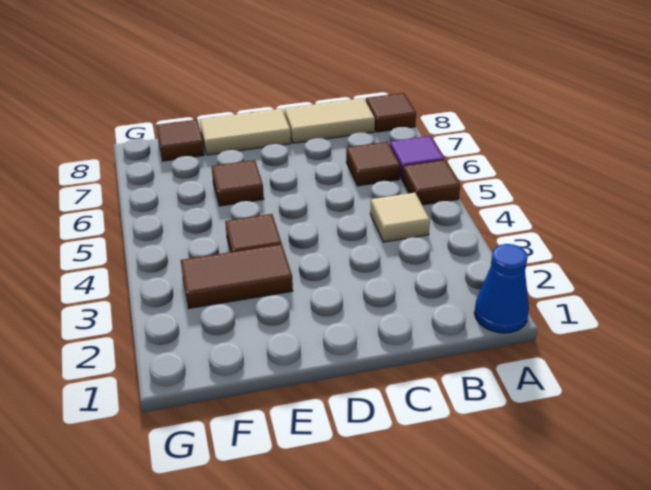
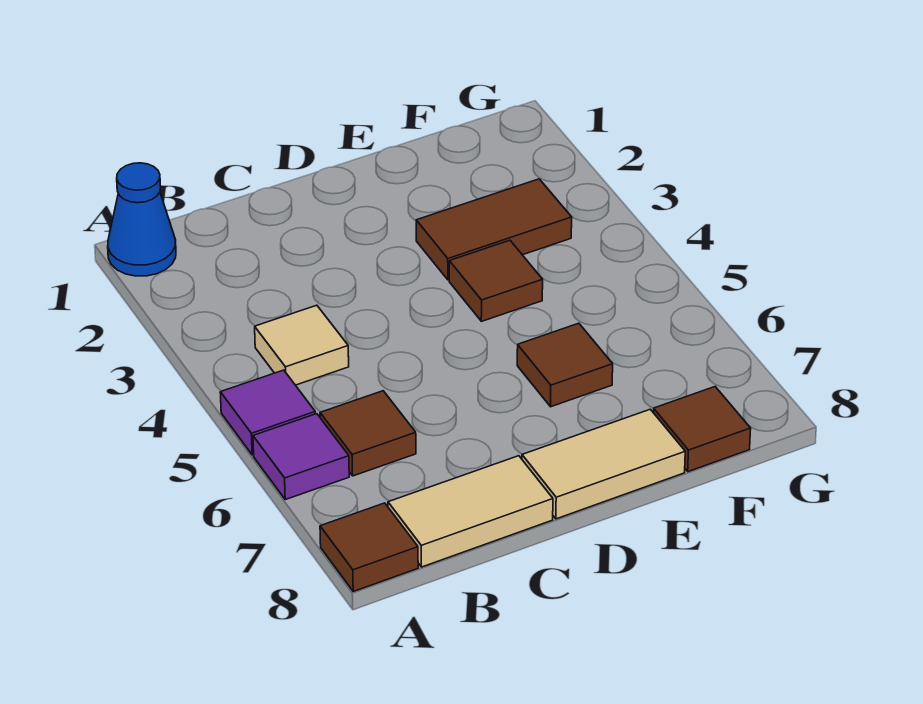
brown tile A5 level 1 -> purple tile A5 level 1

